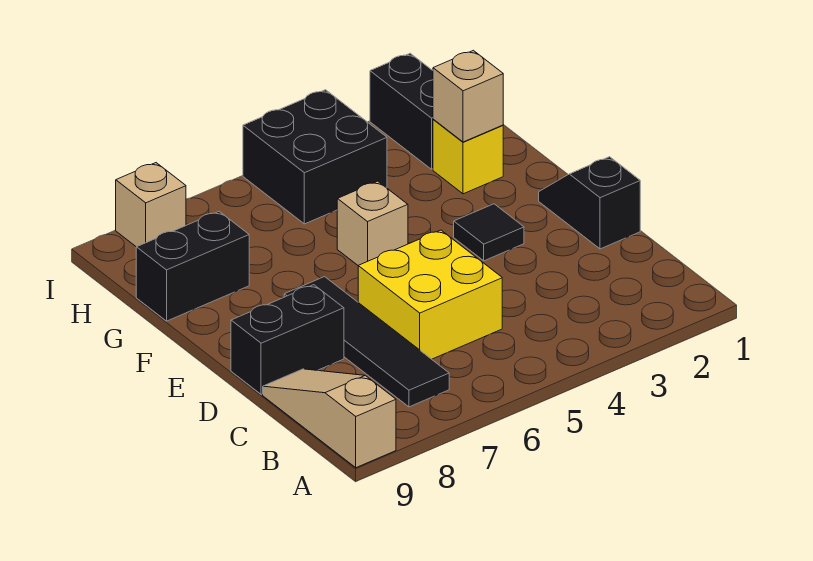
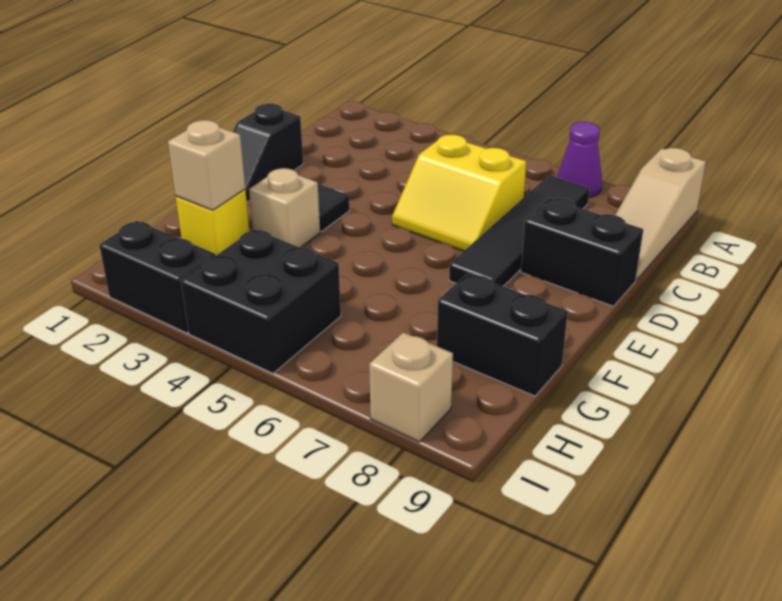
none -> purple cone A7 level 1
yellow brick C5:D6 level 1 -> yellow slope C5:D6 level 1 top C
tan brick F5 level 1 -> tan brick F3 level 1
black brick H2:I2 level 1 -> black brick I2:I3 level 1

